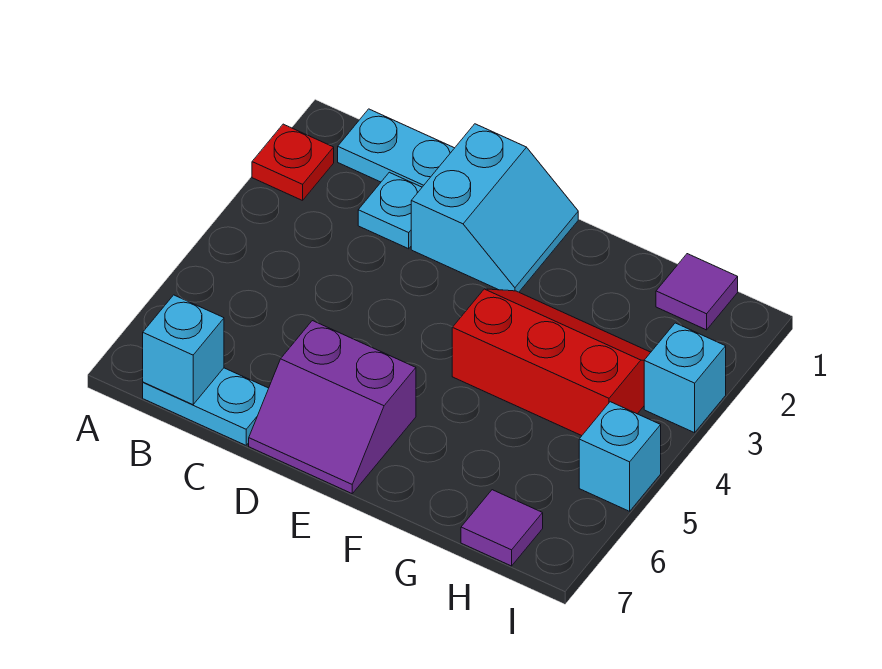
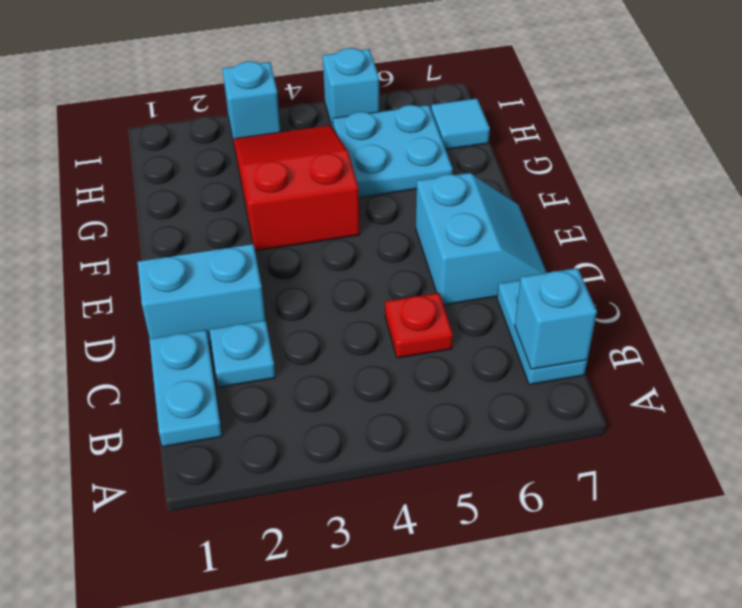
red plate A2 level 1 -> red plate C5 level 1
purple slope D6:E7 level 1 top 6 -> cyan slope D6:E7 level 1 top 6
red slope F3:H4 level 1 top 4 -> red slope F3:H4 level 1 top F
none -> cyan plate G5:H6 level 1
purple tile H1 level 1 -> none
purple tile H7 level 1 -> cyan tile H7 level 1

